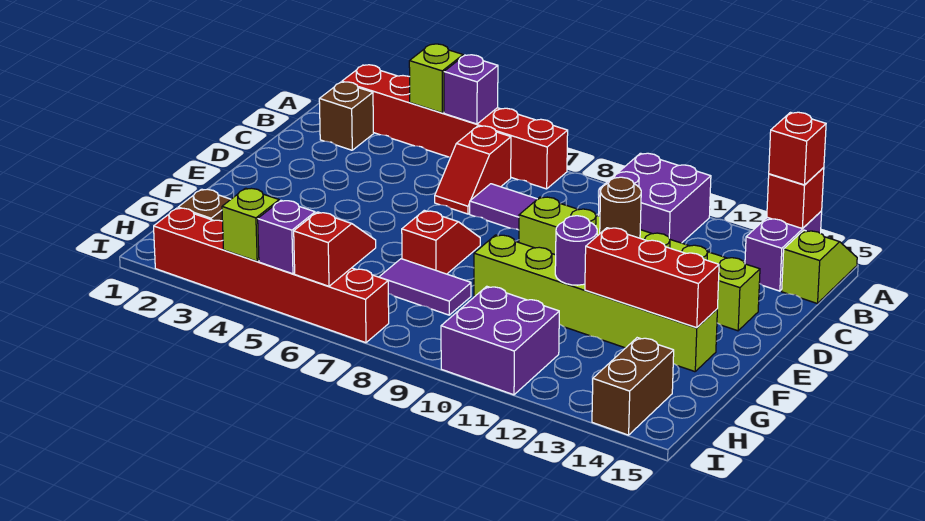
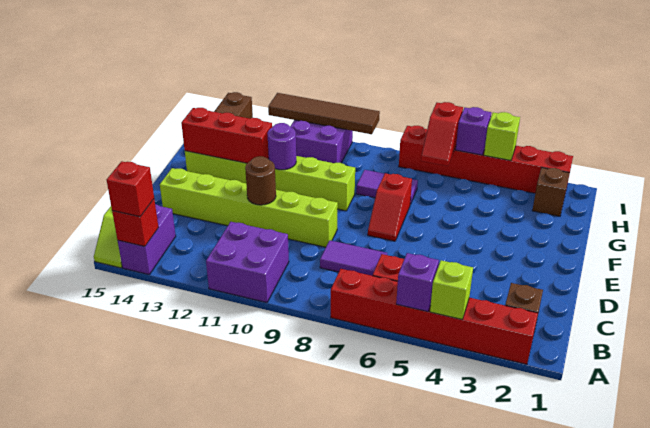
none -> brown tile I9:I12 level 2

